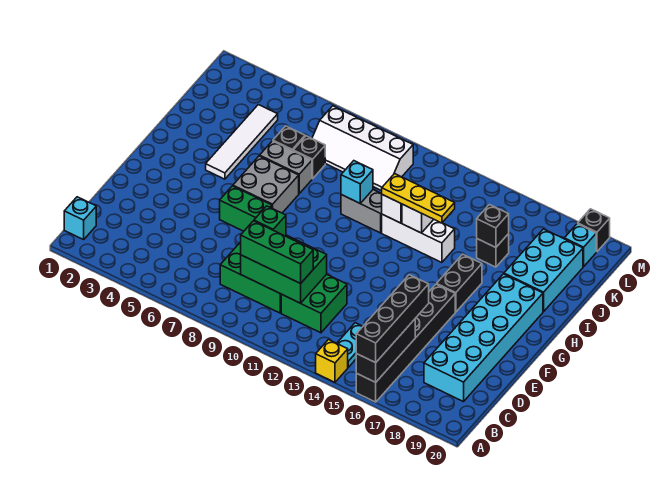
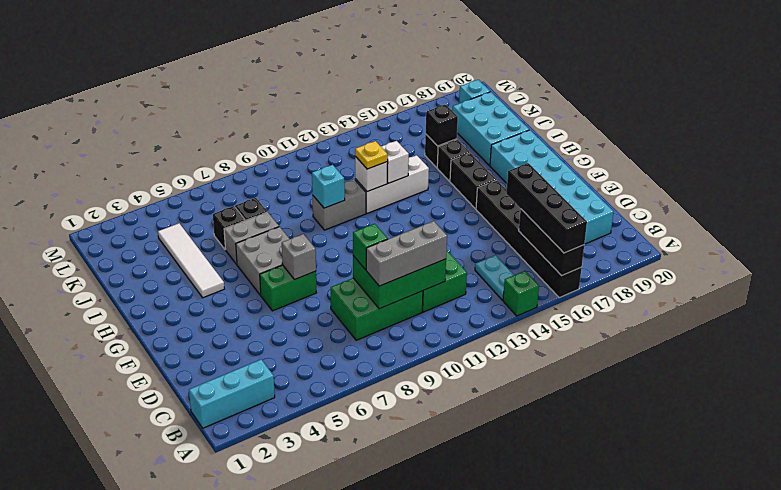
yellow brick A14 level 1 -> green brick A14 level 1
cyan brick B1 level 1 -> cyan brick B1:B3 level 1
green brick C9:C11 level 3 -> grey brick C9:C11 level 3
none -> grey brick F7 level 2
yellow plate I12:I14 level 3 -> yellow plate I12 level 3
white slope K7:L10 level 1 top L -> none
black brick M19 level 1 -> black brick I16 level 1

